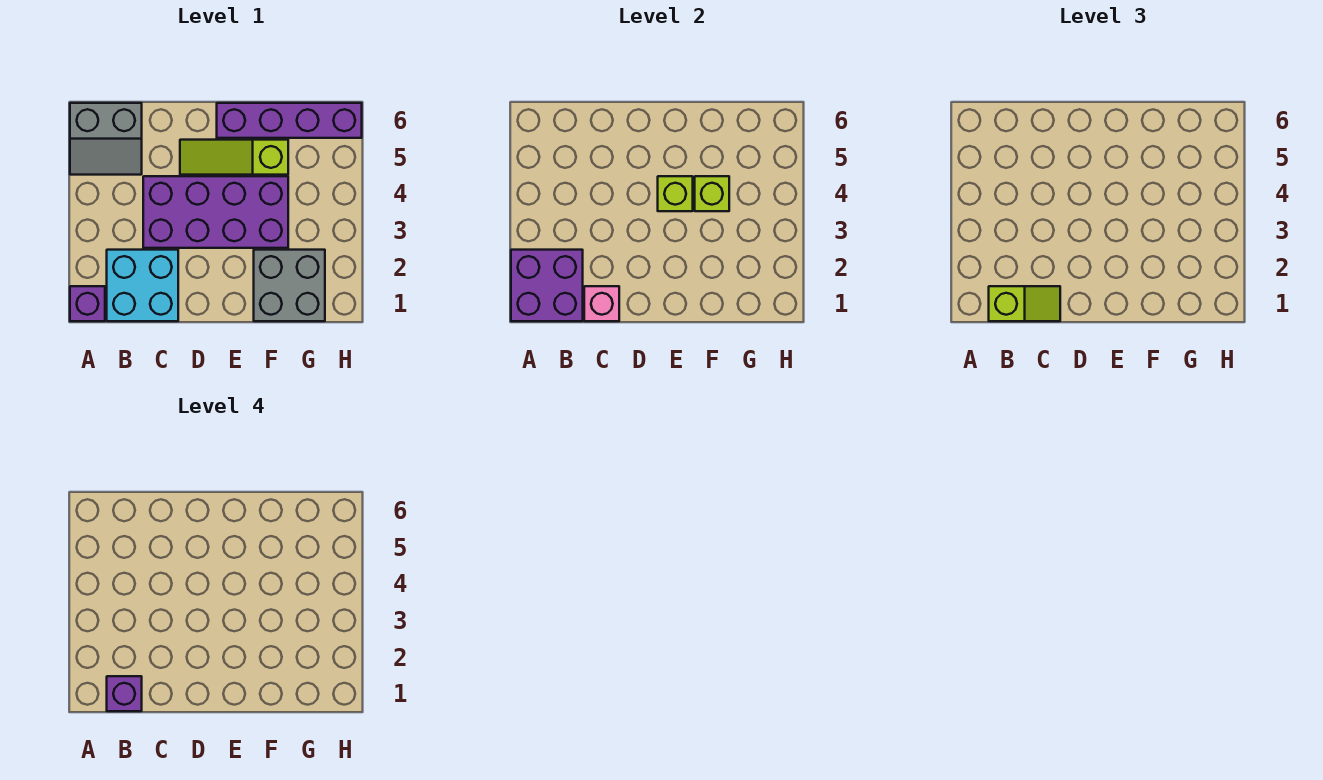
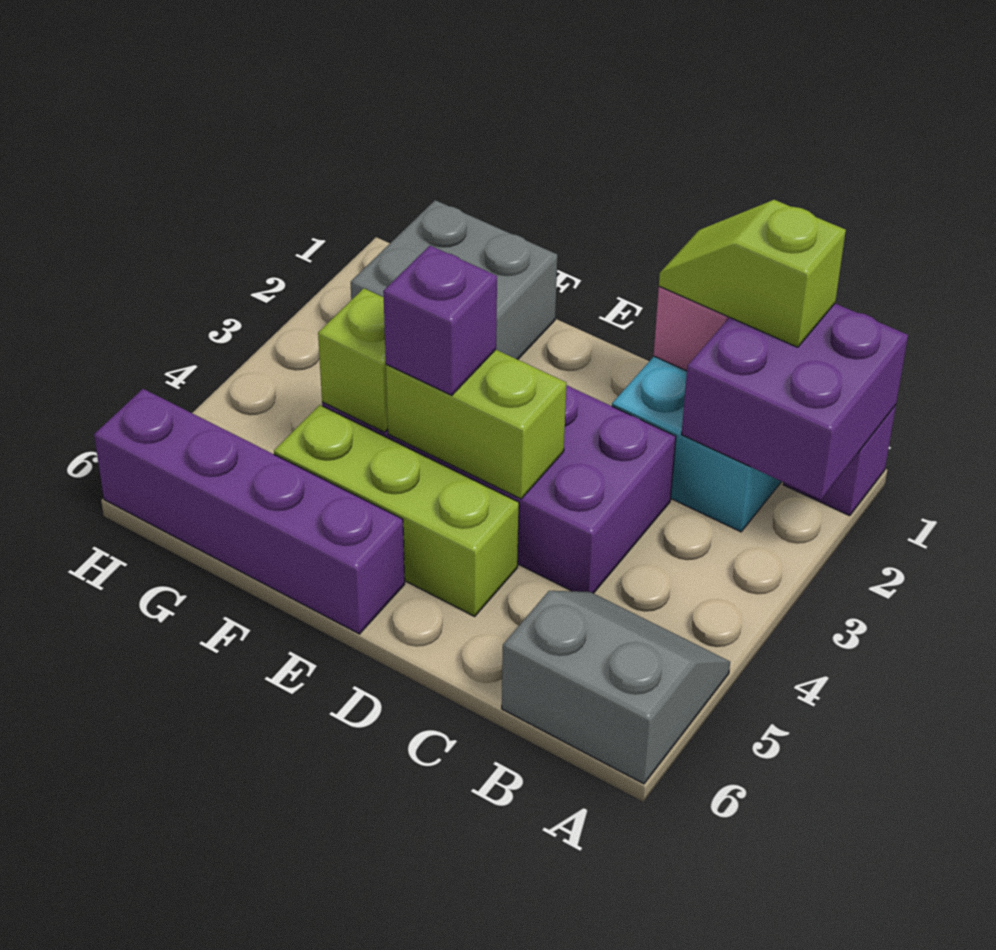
purple brick B1 level 4 -> purple brick E4 level 3
lime slope D5:F5 level 1 top F -> lime brick D5:F5 level 1
lime brick E4 level 2 -> lime brick D4:E4 level 2

